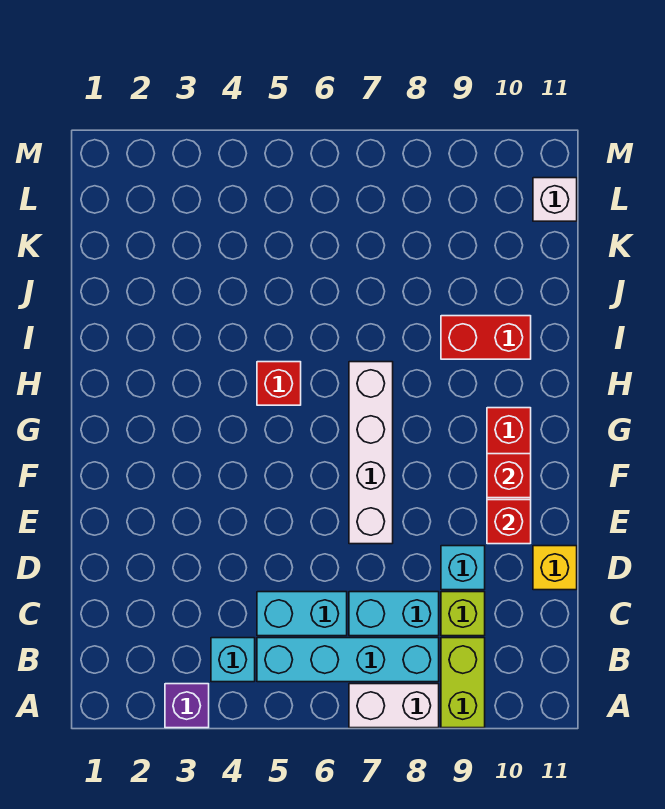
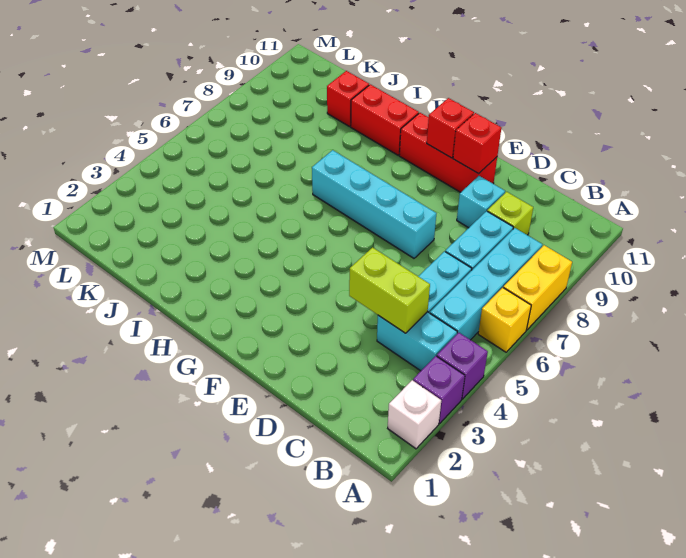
none -> purple brick A4 level 1
white brick A7:A8 level 1 -> yellow brick A7:A8 level 1
lime brick A9:B9 level 1 -> lime brick C4:D4 level 2
cyan brick B4 level 1 -> cyan brick B4:C4 level 1
yellow brick D11 level 1 -> yellow brick A6 level 1
white brick E7:H7 level 1 -> cyan brick E7:H7 level 1
red brick H5 level 1 -> red brick J10 level 1
red brick I9:I10 level 1 -> red brick H10:I10 level 1
white brick L11 level 1 -> white brick A2 level 1

